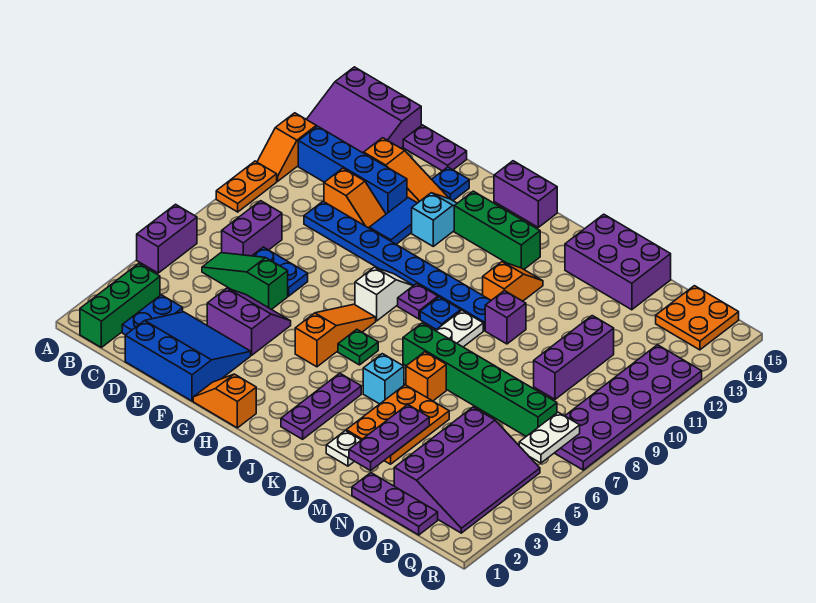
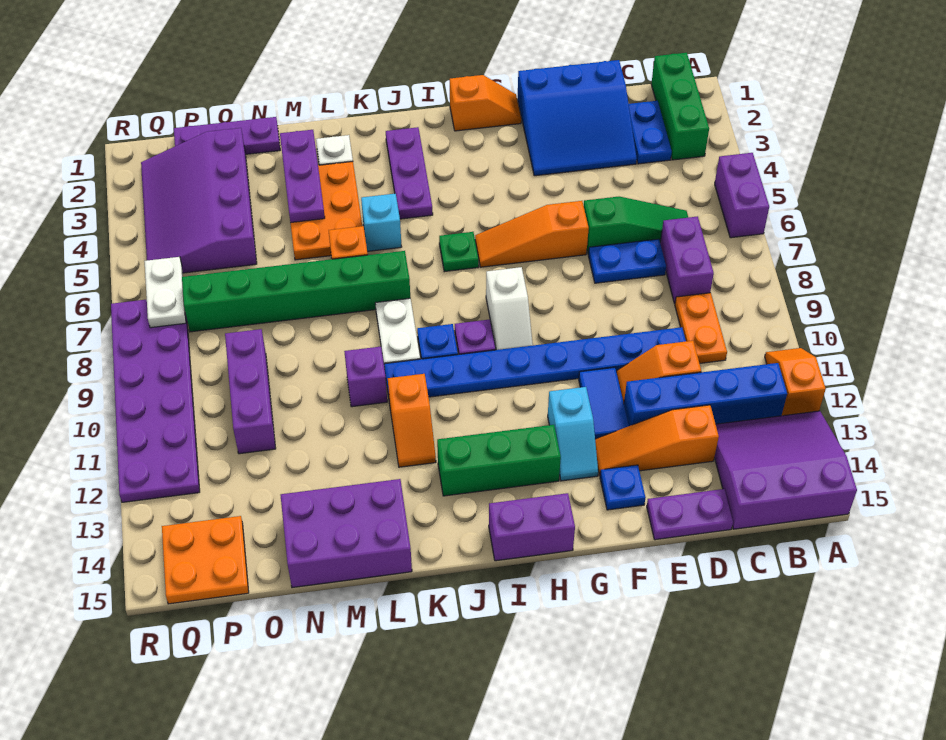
orange plate A9:A10 level 1 -> orange plate C9:C10 level 1
purple slope E4:F5 level 1 top 4 -> none
orange slope H5:H7 level 1 top 5 -> orange slope F6:H6 level 1 top F

